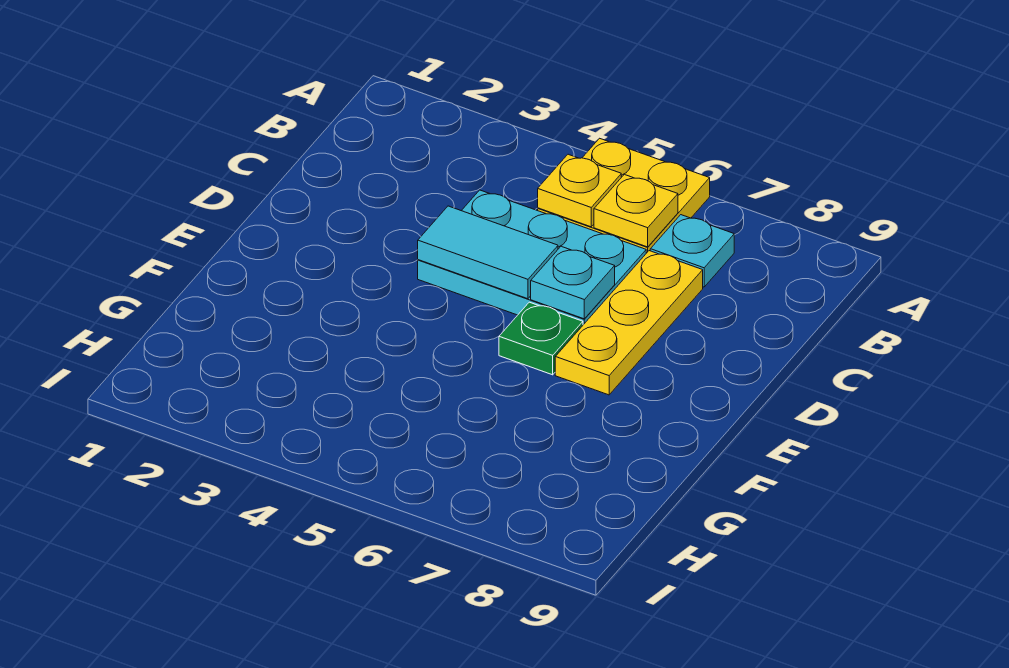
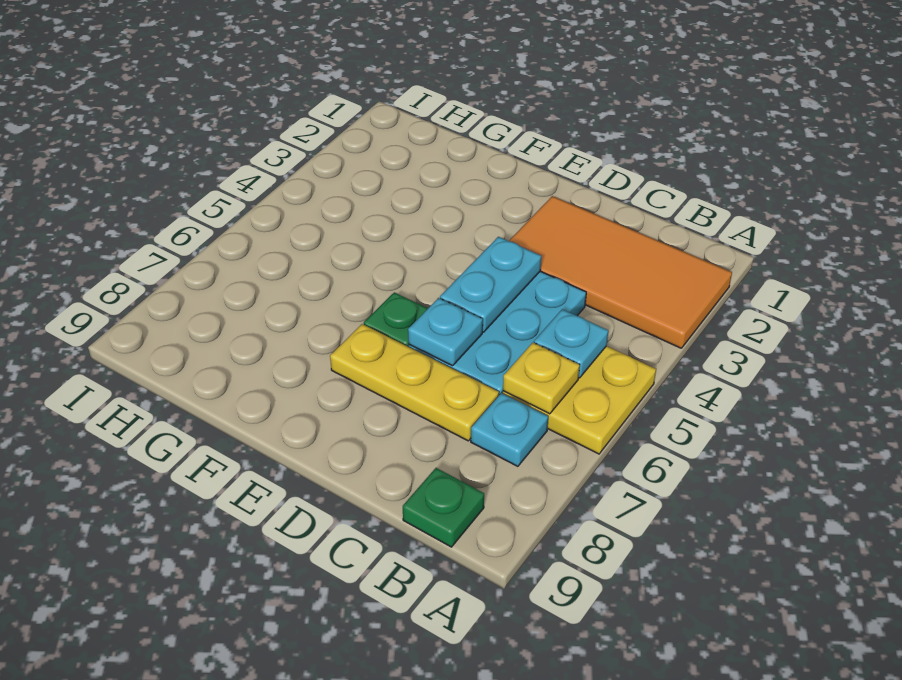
none -> orange tile A2:D3 level 1
yellow plate B5 level 2 -> cyan plate B5 level 2
none -> green plate B9 level 1
cyan tile D4:D5 level 2 -> cyan plate D4:D5 level 2

